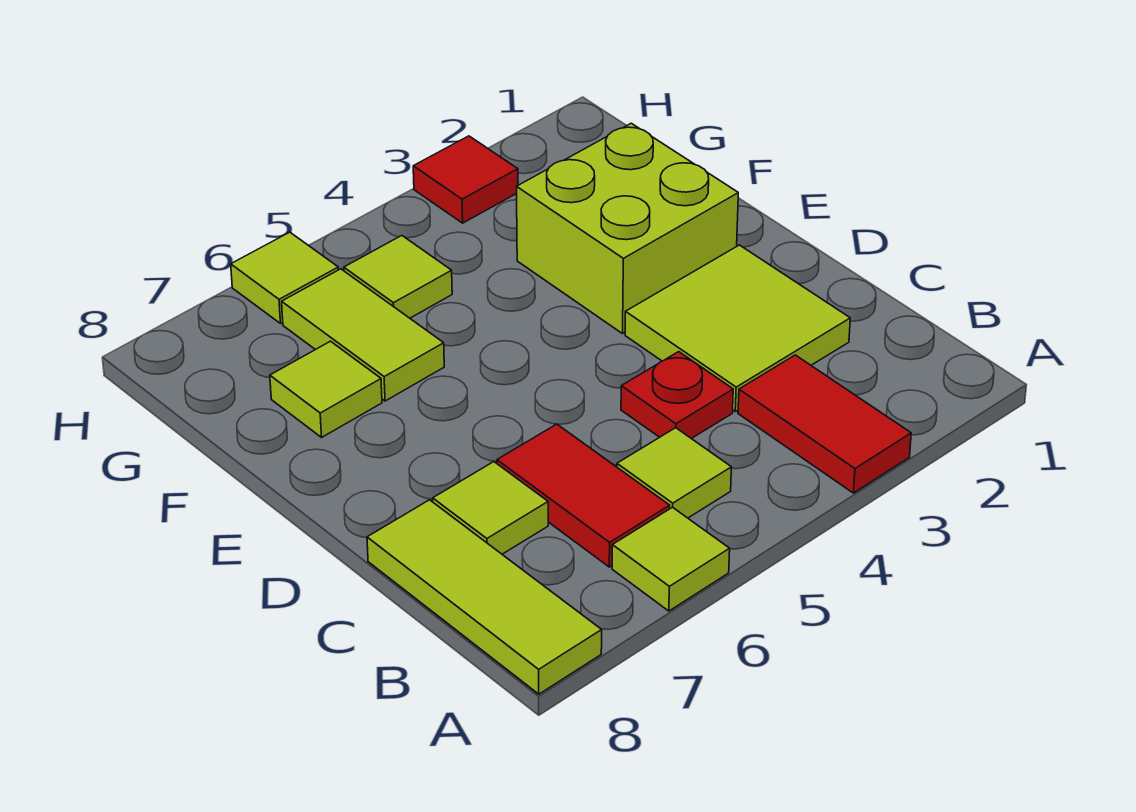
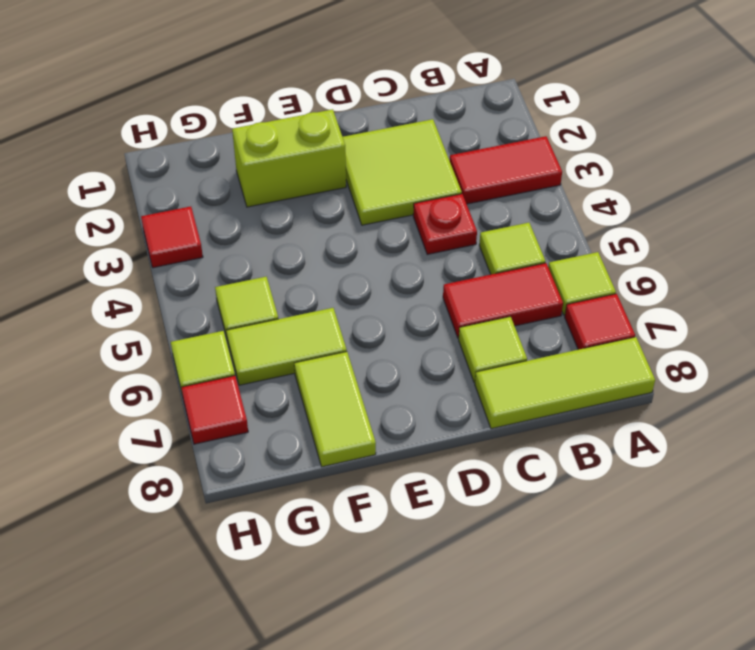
none -> red tile A7 level 1
lime brick E2:F3 level 1 -> lime brick E2:F2 level 1
lime tile F7 level 1 -> lime tile F7:F8 level 1
none -> red tile H7 level 1

